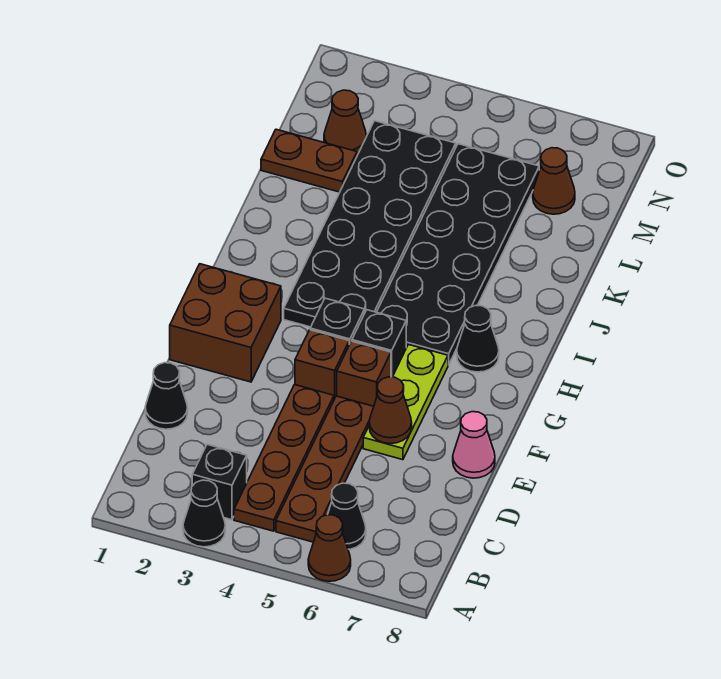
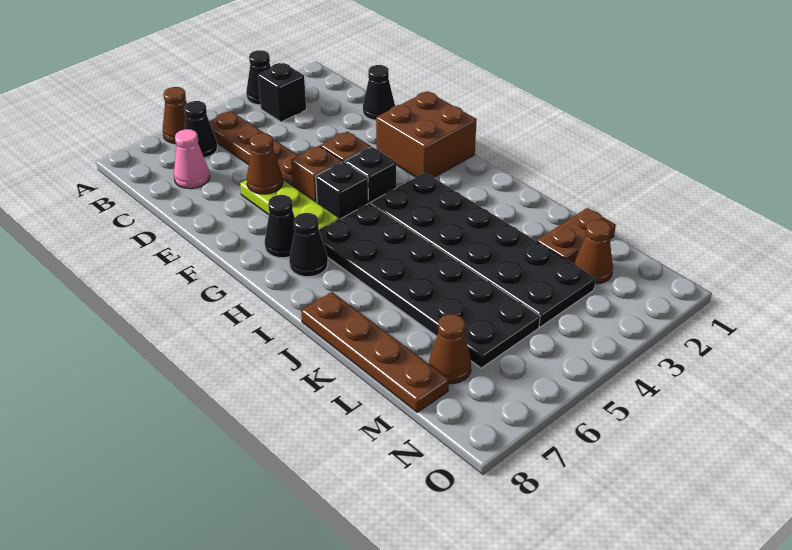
brown plate B4:E4 level 1 -> brown plate J8:M8 level 1
pink cone E8 level 1 -> pink cone C7 level 1
none -> black cone G7 level 1

